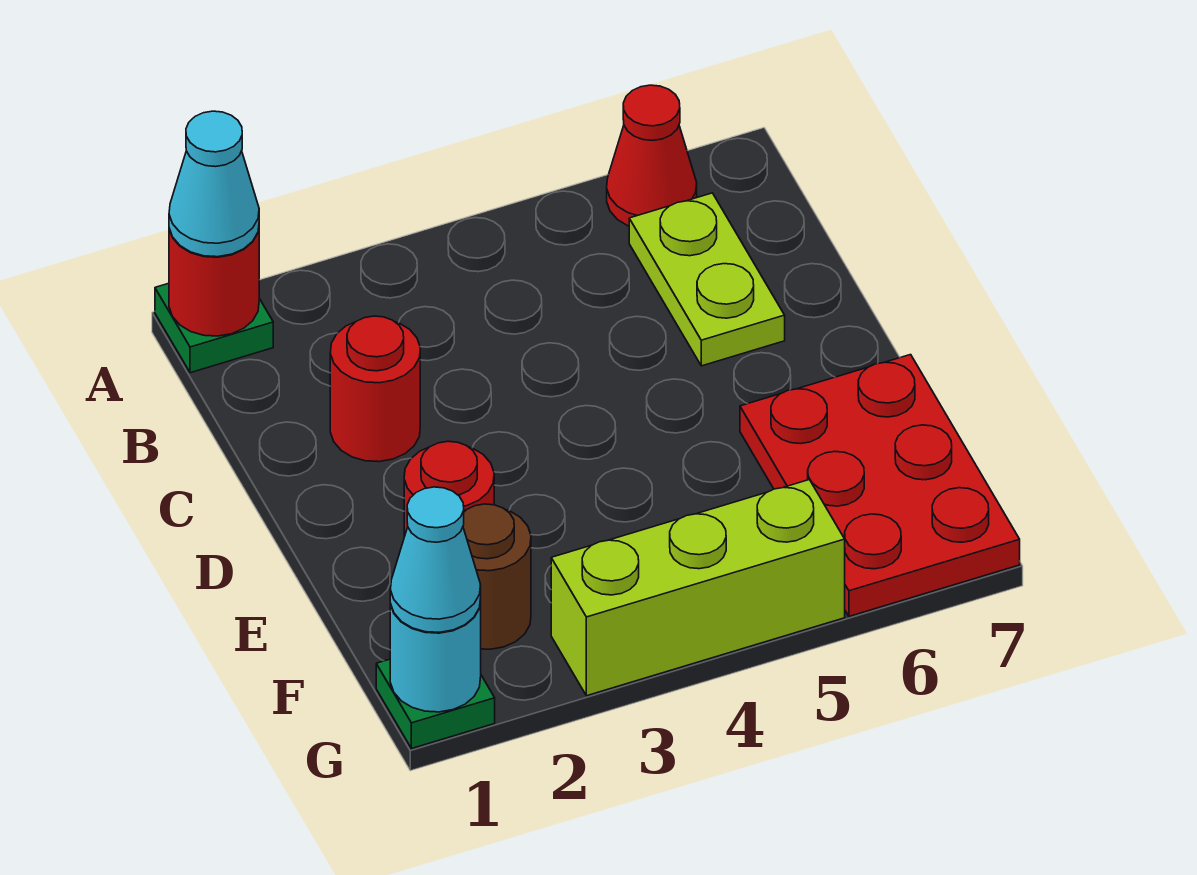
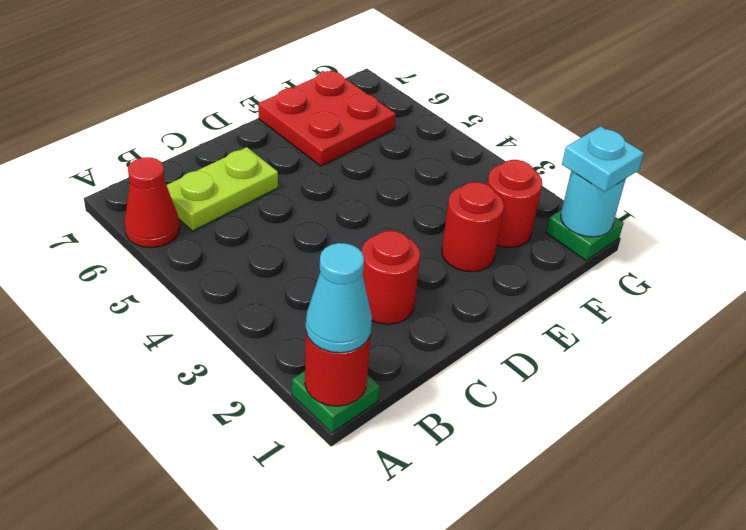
red plate E6:G7 level 1 -> red plate E6:F7 level 1
brown round brick F2 level 1 -> red round brick F2 level 1
cyan cone G1 level 3 -> cyan plate G1 level 3
lime brick G3:G5 level 1 -> none

